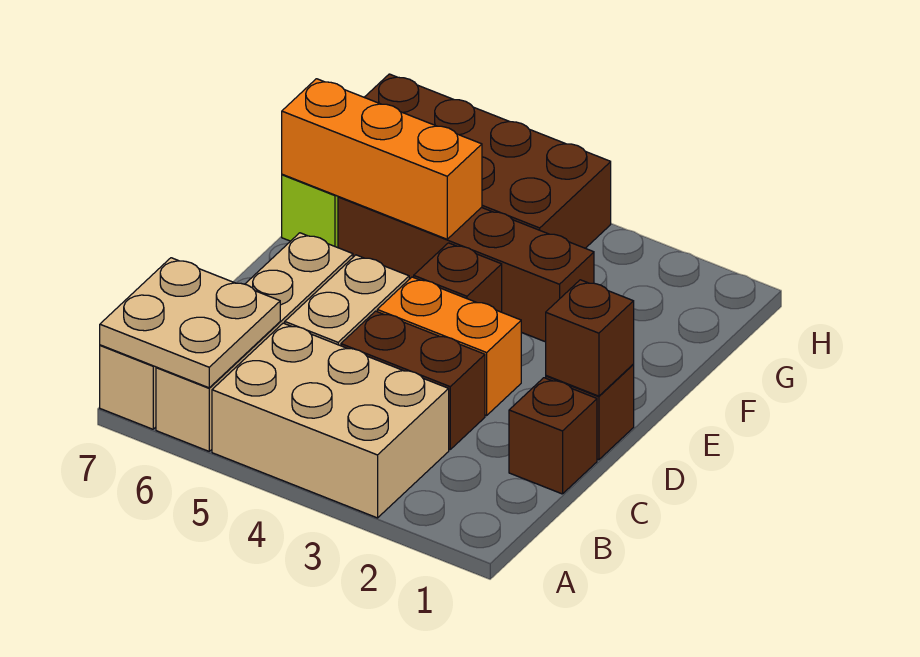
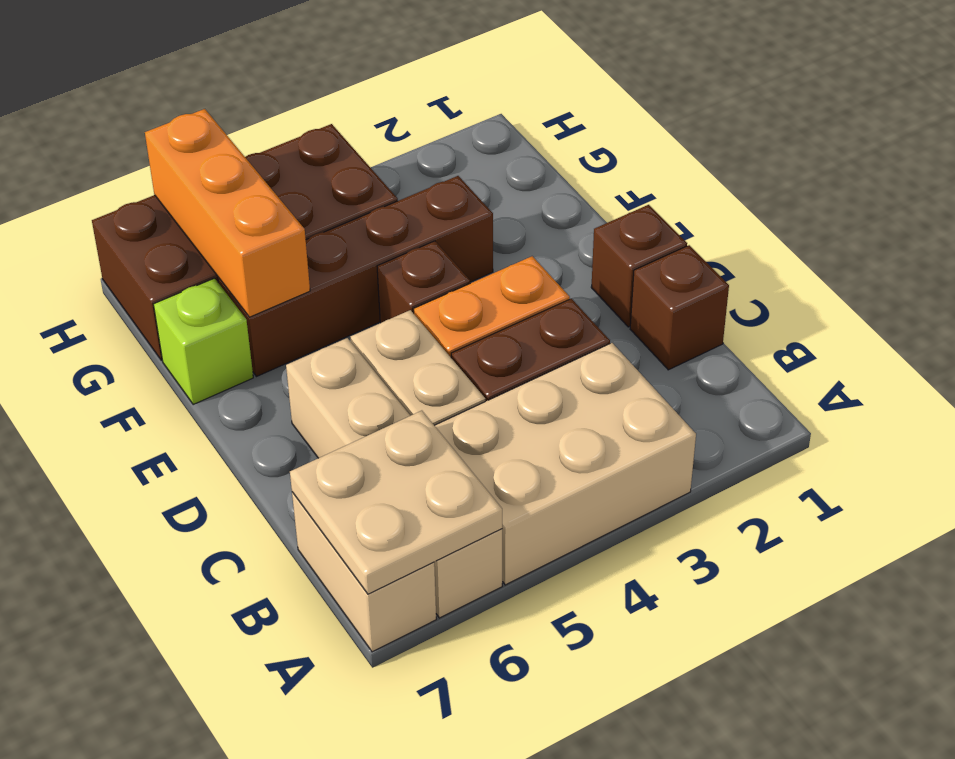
brown brick D1 level 2 -> none
orange brick F5:F7 level 2 -> orange brick F6:H6 level 2

